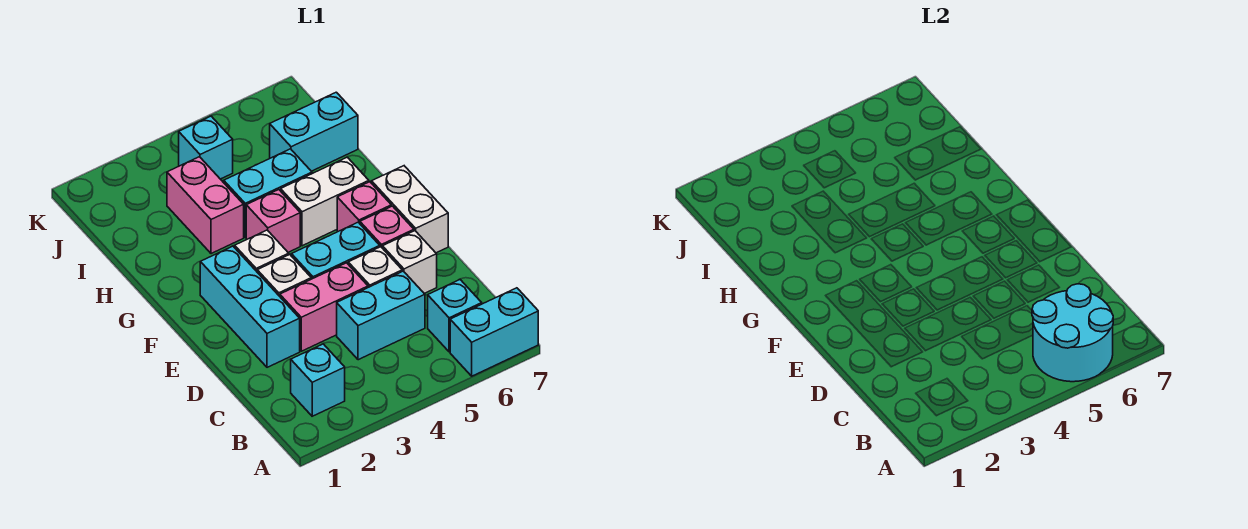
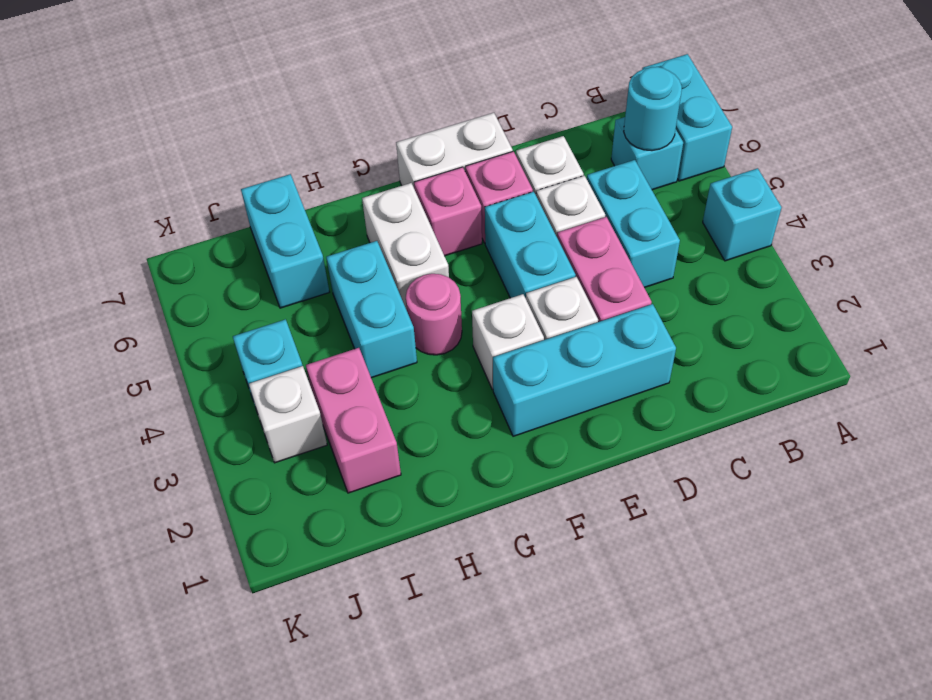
cyan round brick A5:B6 level 2 -> cyan round brick B6 level 2
cyan brick B2 level 1 -> cyan brick A4 level 1
pink brick G4 level 1 -> pink round brick G4 level 1
pink brick H3:I3 level 1 -> pink brick I2:I3 level 1
none -> white brick J3 level 1

